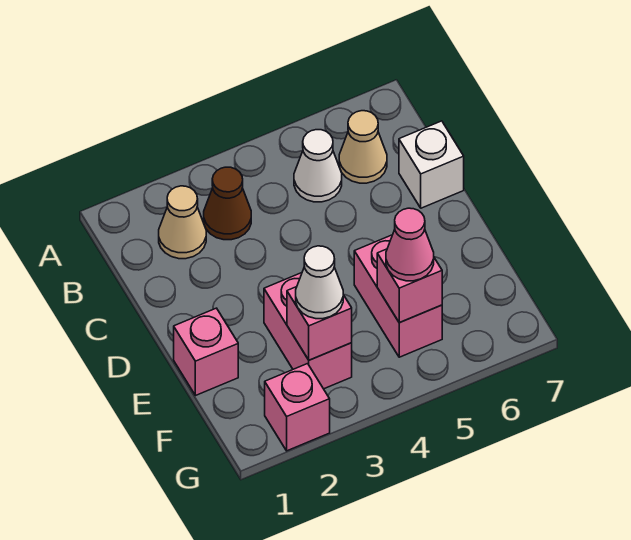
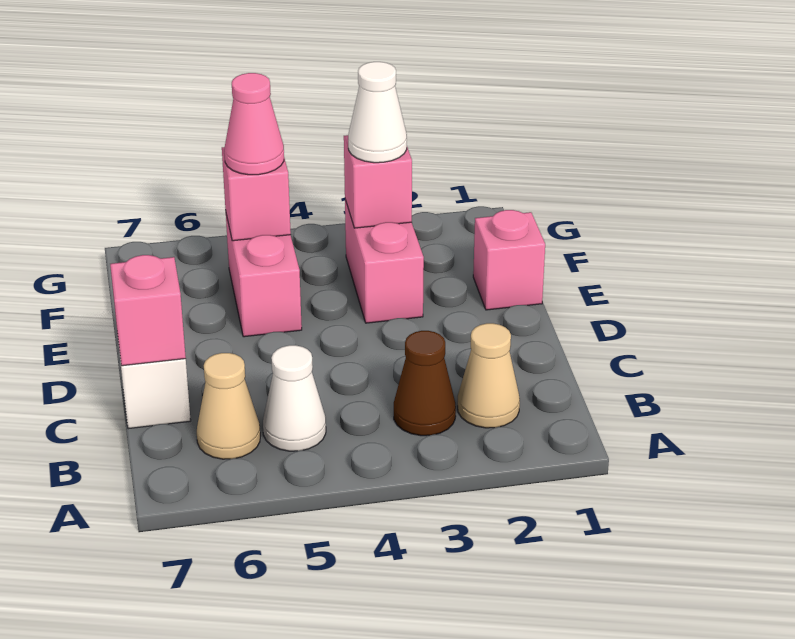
pink brick G2 level 1 -> pink brick C7 level 2

